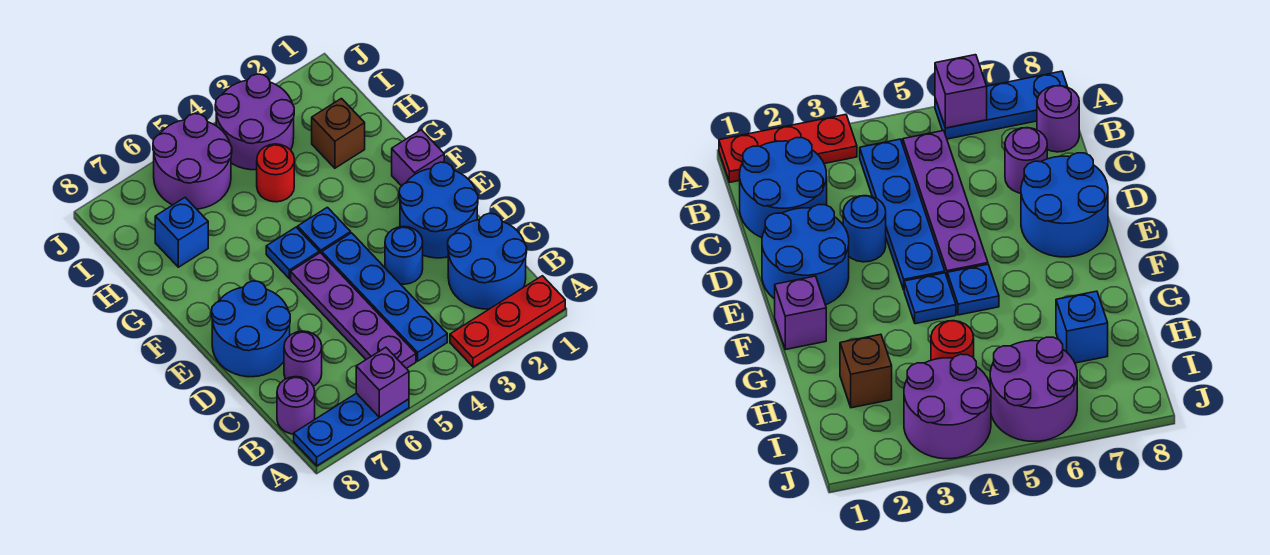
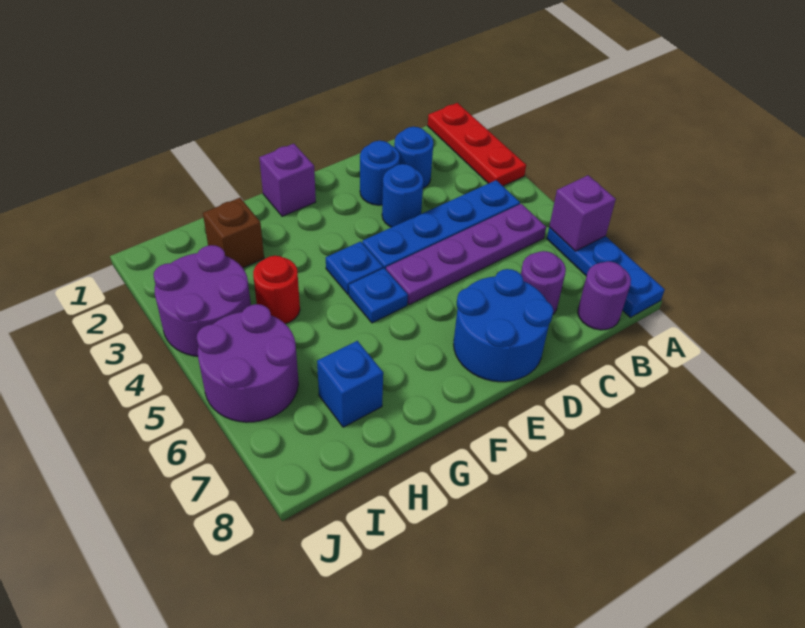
blue round brick B1:C2 level 1 -> blue round brick C2 level 1
blue round brick D1:E2 level 1 -> blue round brick D2 level 1

